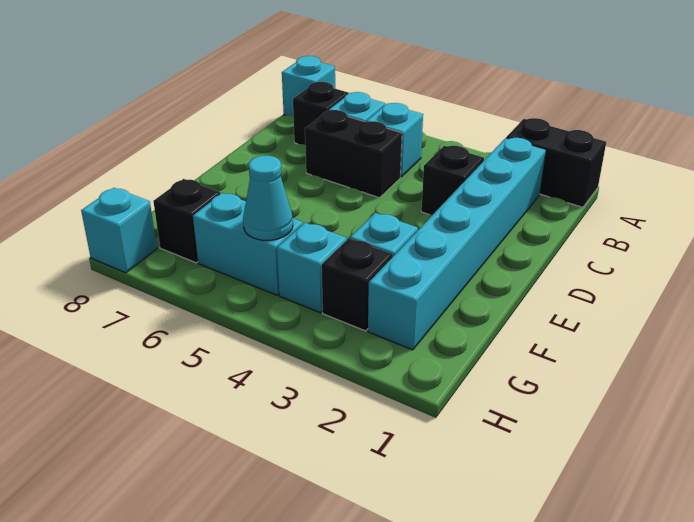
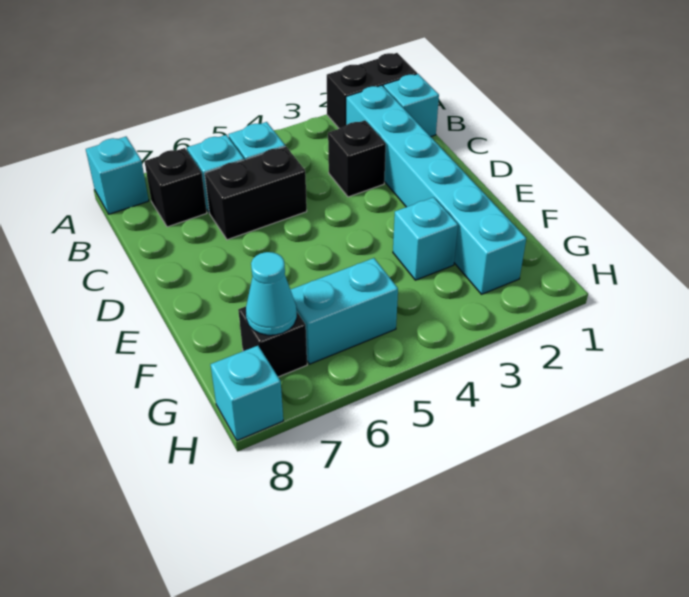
black brick G3 level 1 -> none
cyan brick G4 level 1 -> cyan brick B1 level 1
cyan cone G5 level 2 -> cyan cone G7 level 2

